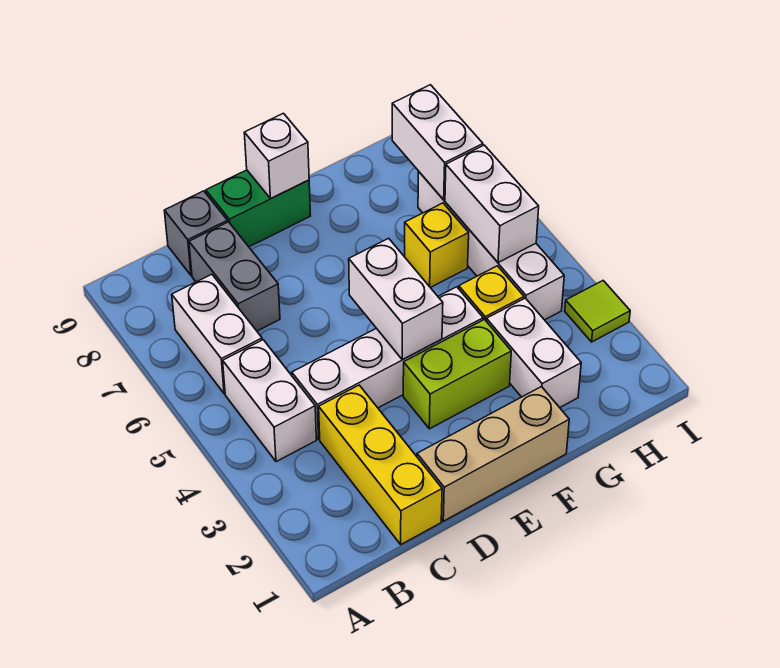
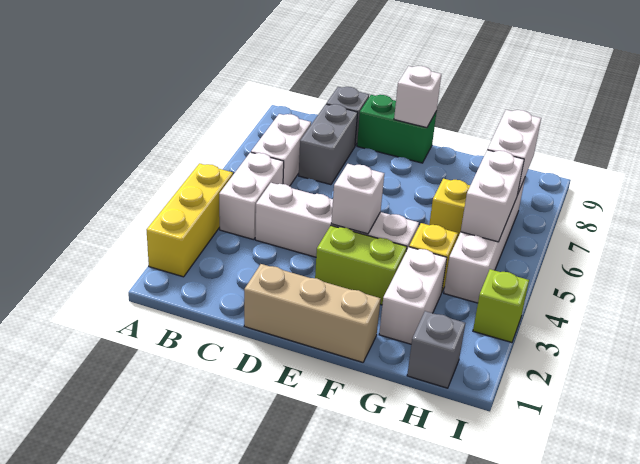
yellow brick C1:C3 level 1 -> yellow brick A2:A4 level 1
white brick E4:E5 level 2 -> white brick E4 level 2
none -> grey brick H1 level 1
lime tile I3 level 1 -> lime brick I3 level 1

